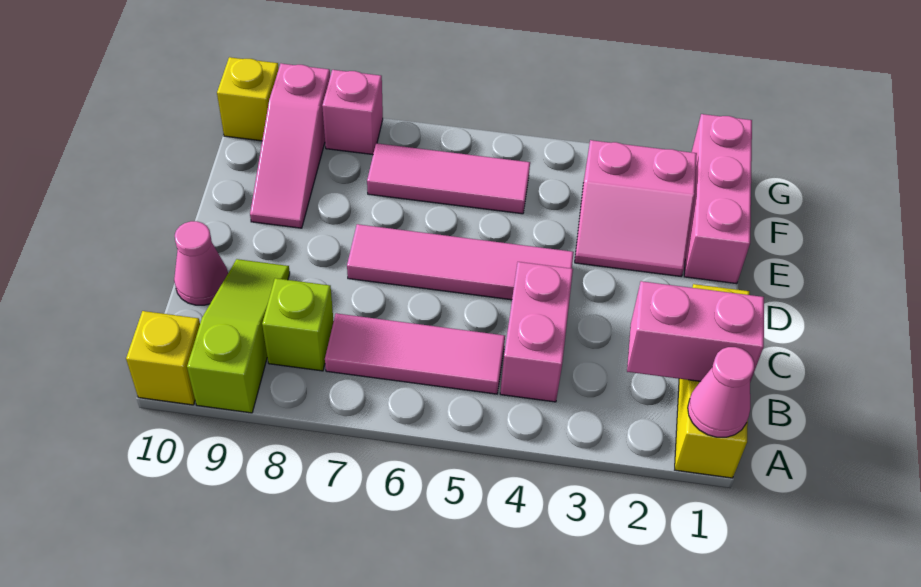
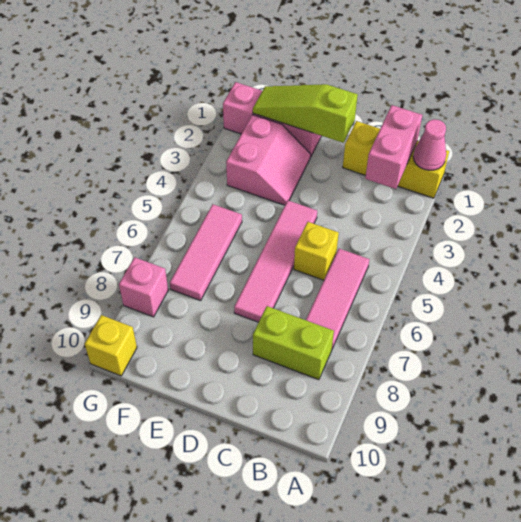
lime slope A9:C9 level 1 top A -> lime slope D1:F1 level 2 top D
yellow brick A10 level 1 -> yellow brick C5 level 1
pink brick B4:C4 level 1 -> none
lime brick B8 level 1 -> lime brick B8:C8 level 1
pink cone C10 level 1 -> none
pink slope E9:G9 level 1 top G -> none

